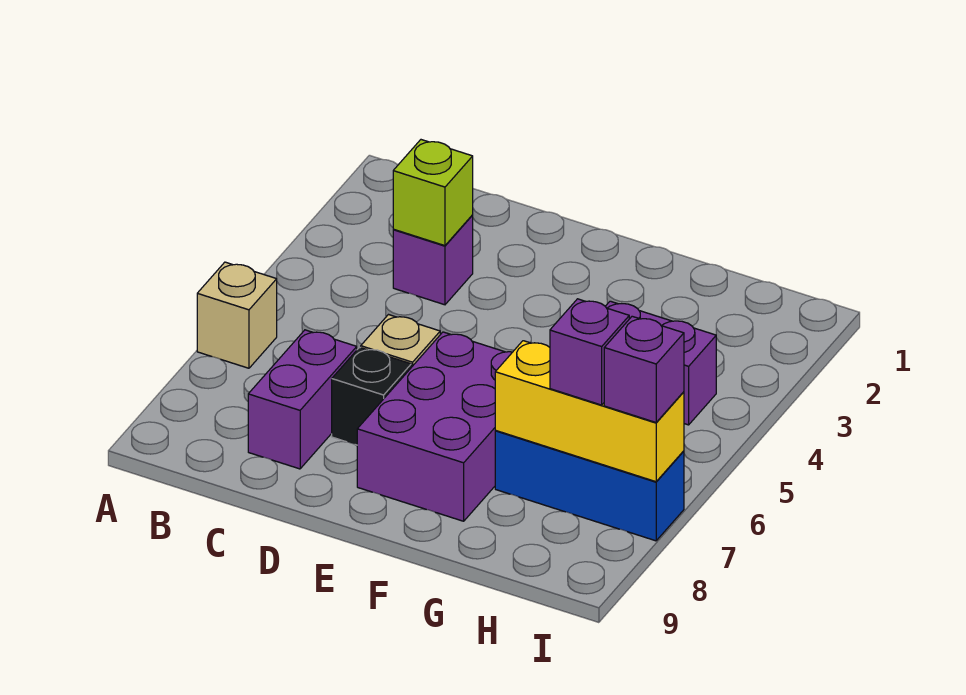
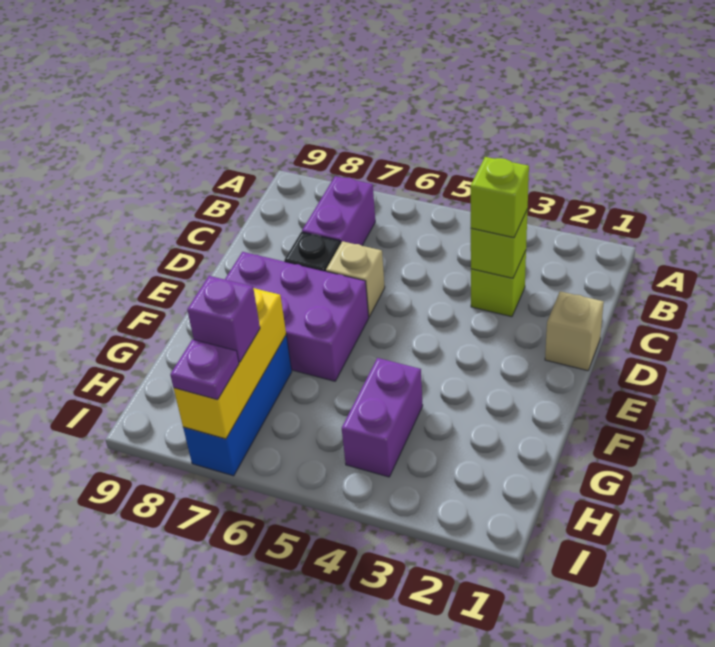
tan brick A6 level 1 -> tan brick D1 level 1
purple brick C3 level 1 -> lime brick C3 level 1
none -> lime brick C3 level 3
purple brick C7:C8 level 1 -> purple brick B7:C7 level 1
purple brick I7 level 3 -> purple plate I7 level 3

